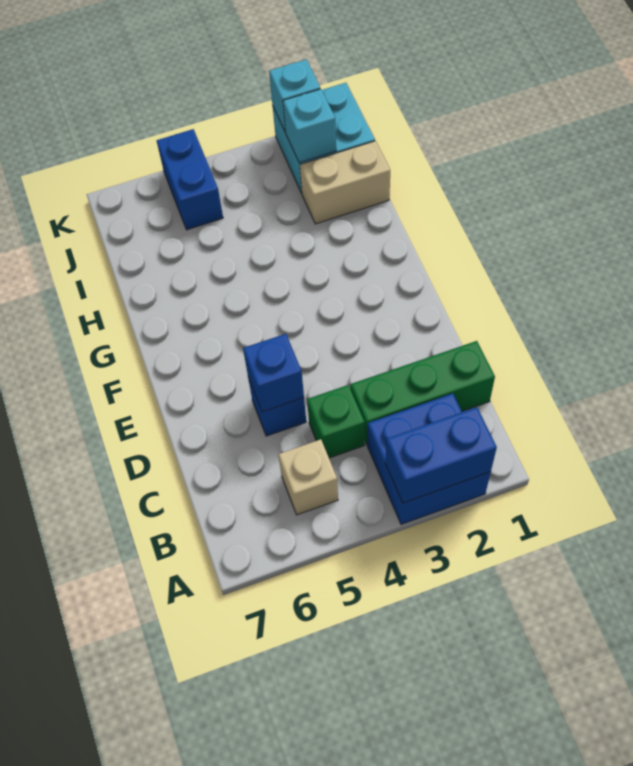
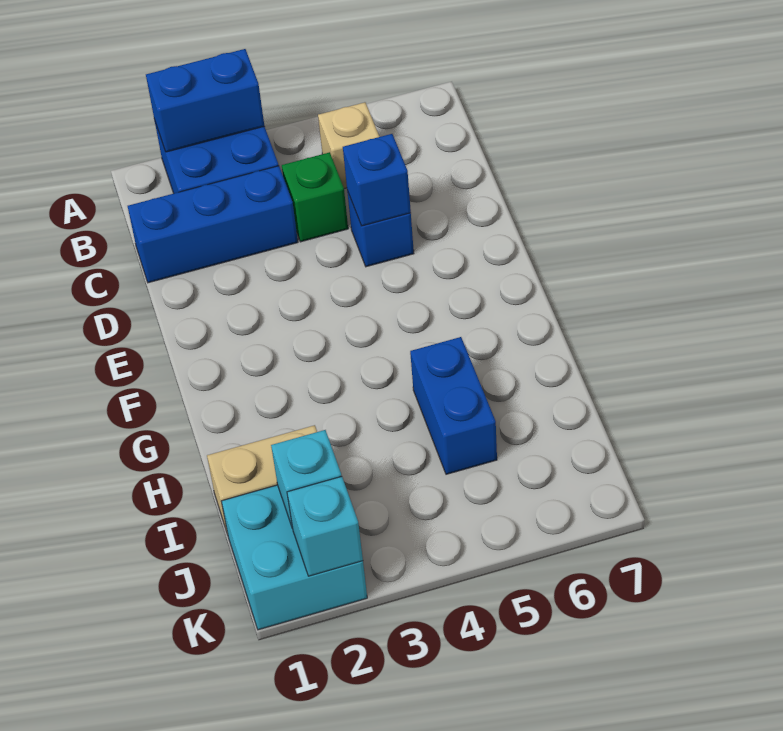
green brick C1:C3 level 1 -> blue brick C1:C3 level 1
blue brick J5:K5 level 1 -> blue brick H5:I5 level 1

